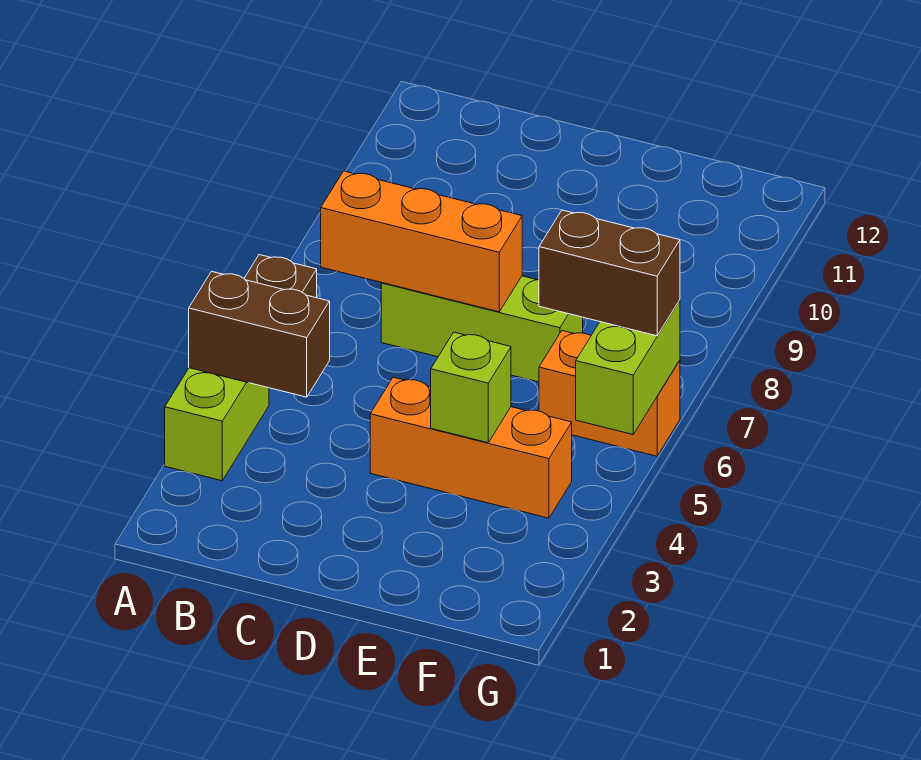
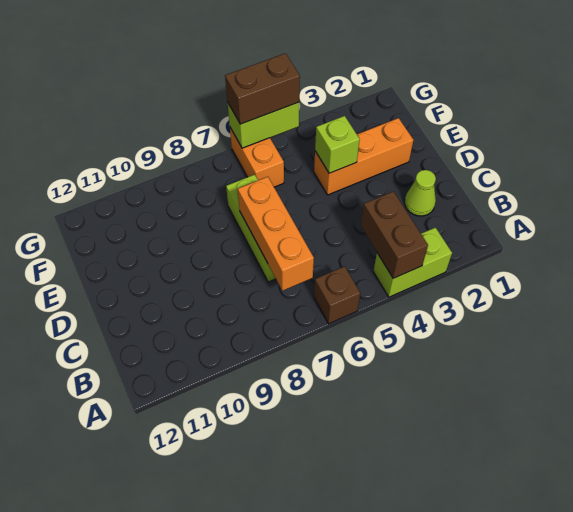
none -> lime cone C2 level 1
orange brick D4:F4 level 1 -> orange brick E2:E4 level 1
brown brick F6:G6 level 3 -> brown brick G5:G6 level 3

